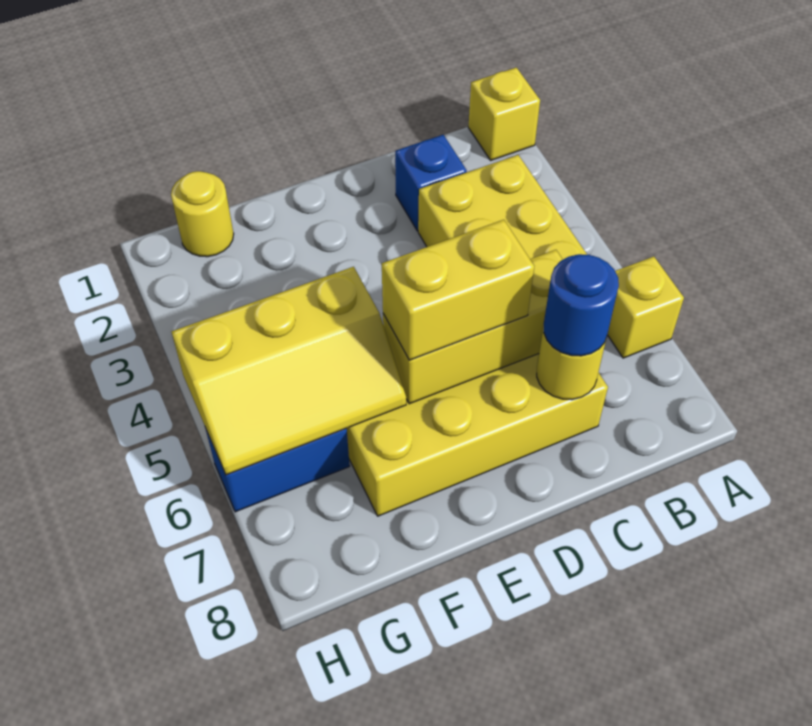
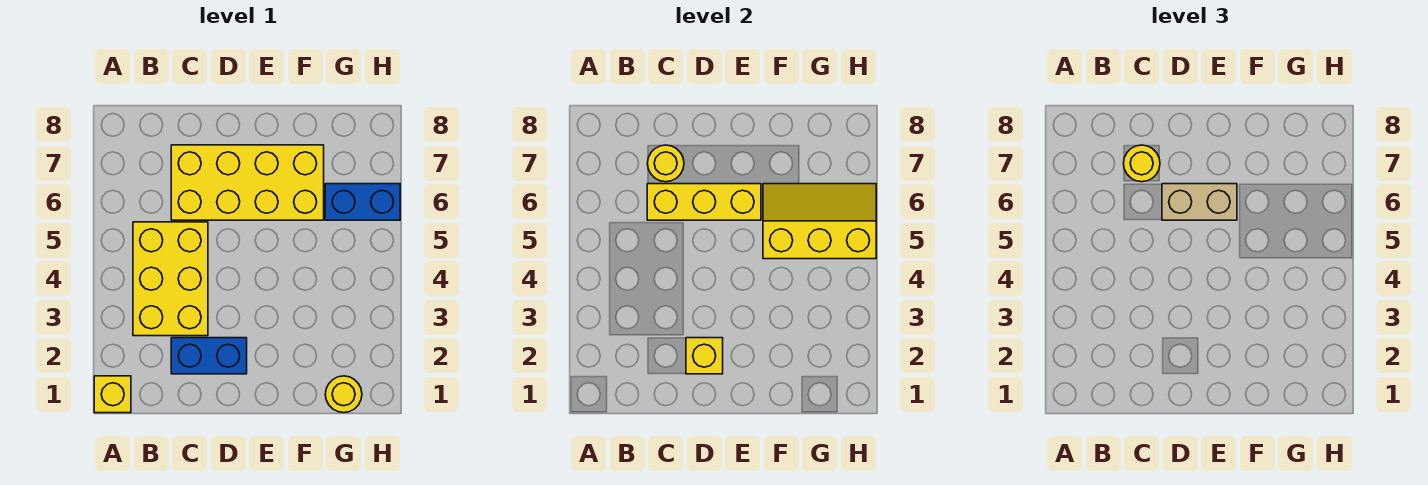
yellow brick A6 level 1 -> yellow brick D2 level 2
blue brick C2 level 1 -> blue brick C2:D2 level 1
blue round brick C7 level 3 -> yellow round brick C7 level 3
yellow brick D6:E6 level 3 -> tan brick D6:E6 level 3

